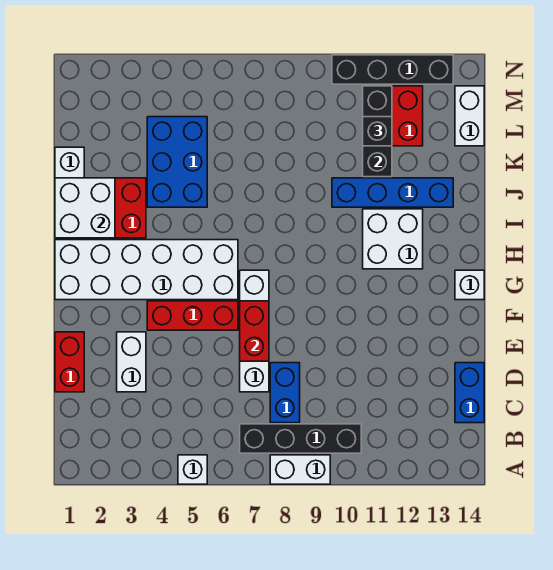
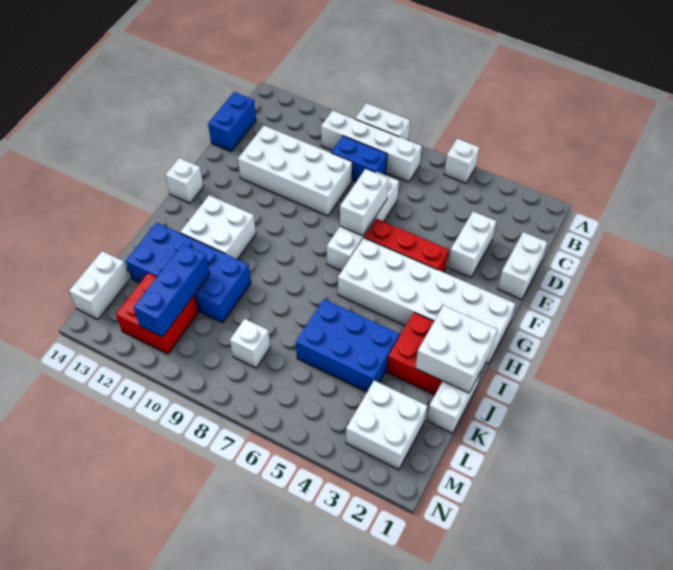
black brick B7:B10 level 1 -> white brick B7:B10 level 1
blue brick C8:D8 level 1 -> blue brick C8:C9 level 1
red brick D1:E1 level 1 -> white brick D1:E1 level 1
none -> white brick D9:E12 level 1
red brick E7:F7 level 2 -> white brick E7:F7 level 2
blue brick J4:L5 level 1 -> blue brick J4:K6 level 1
blue brick J10:J13 level 1 -> blue brick J10:K13 level 1
black brick K11:M11 level 2 -> blue brick K11:M11 level 2
none -> white brick L2:M3 level 1
none -> white brick L8 level 1
black brick L11 level 3 -> none
black brick N10:N13 level 1 -> none

